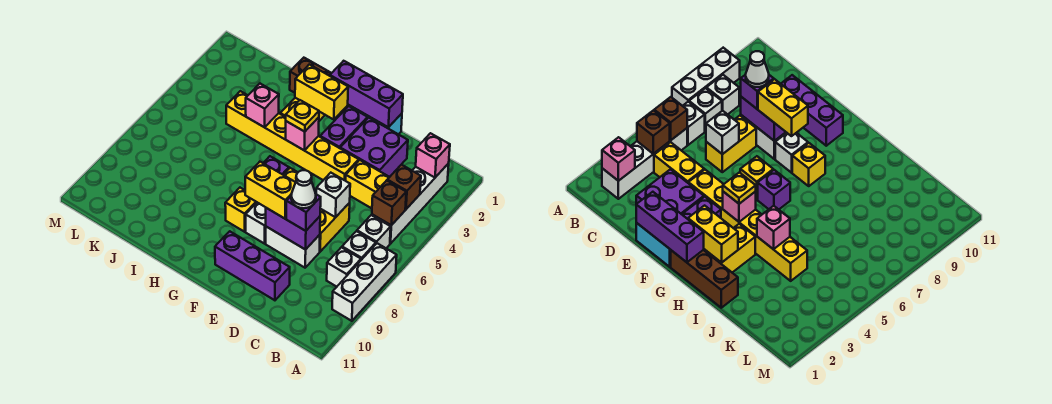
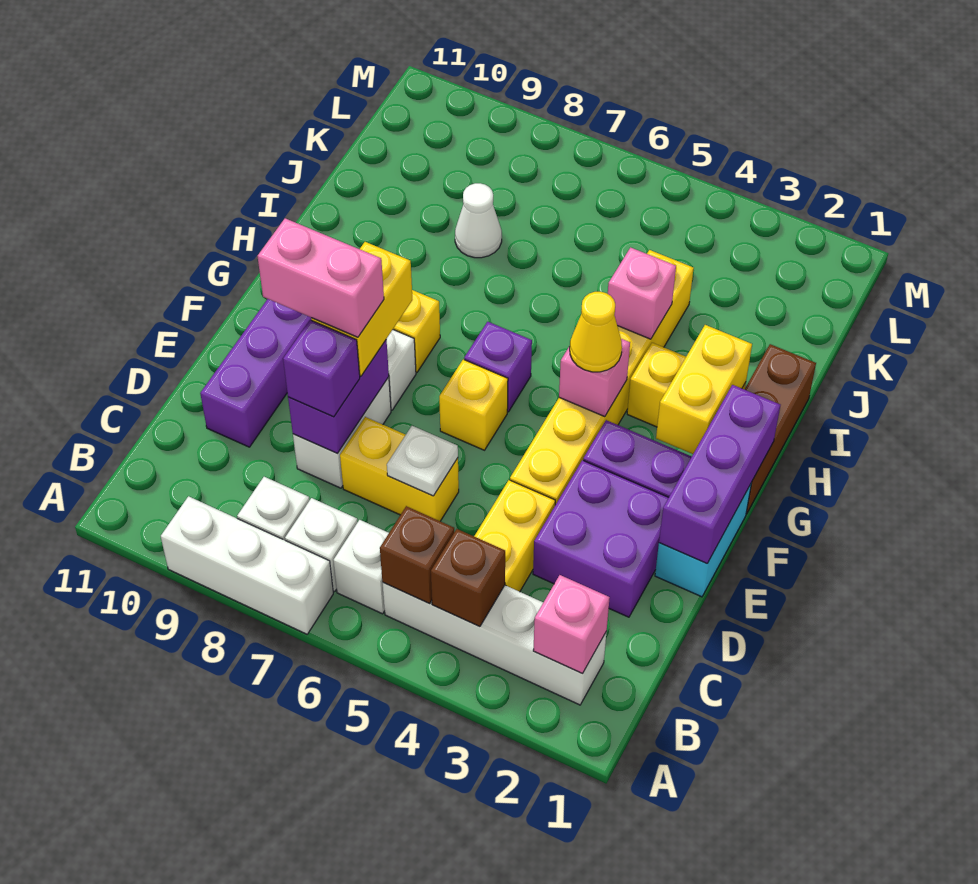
white brick D6 level 2 -> white plate D6 level 2
white cone D8 level 4 -> white cone J8 level 1
none -> pink brick E8:E9 level 4
yellow plate G4 level 3 -> yellow cone G4 level 3

